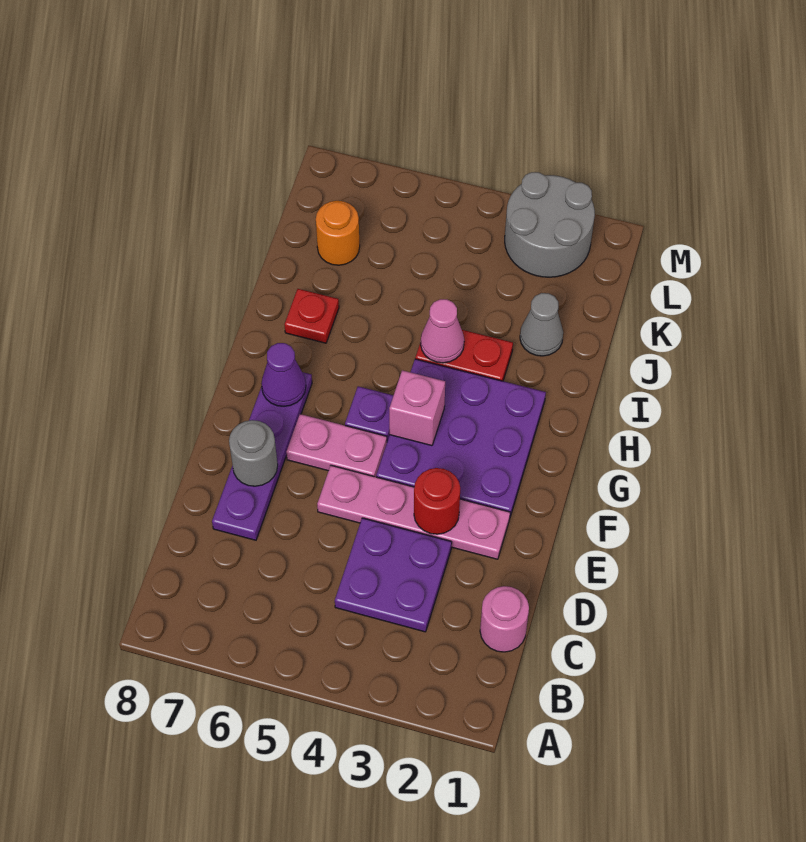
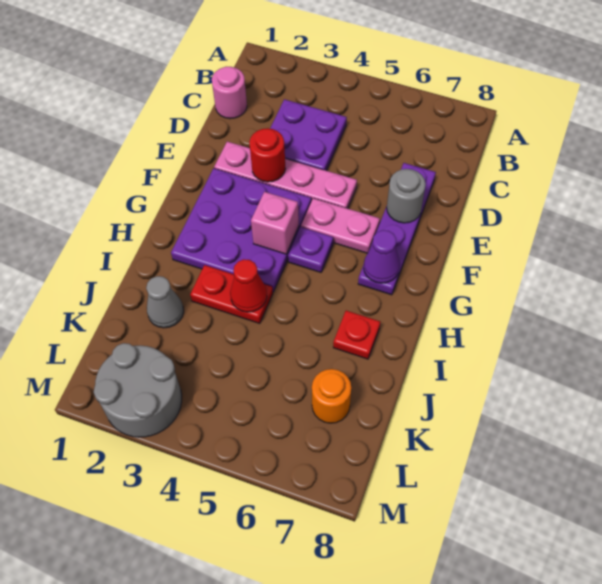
pink cone I4 level 2 -> red cone I4 level 2

